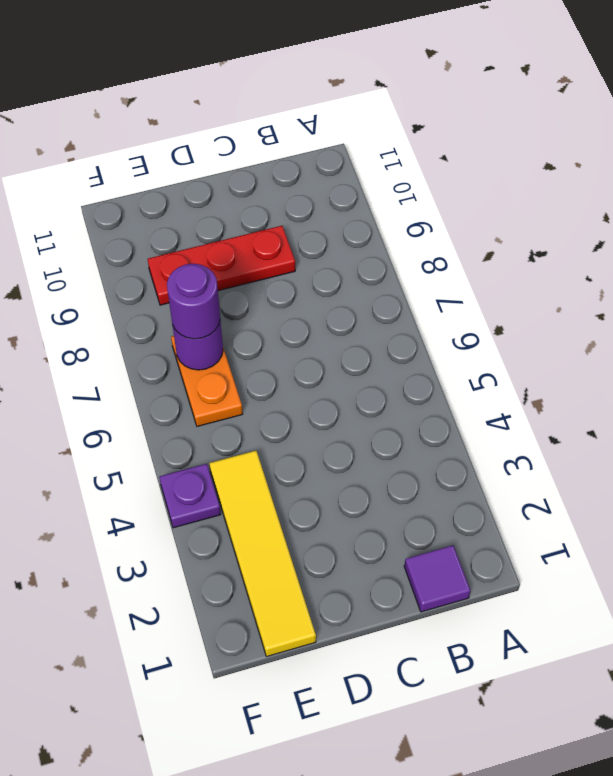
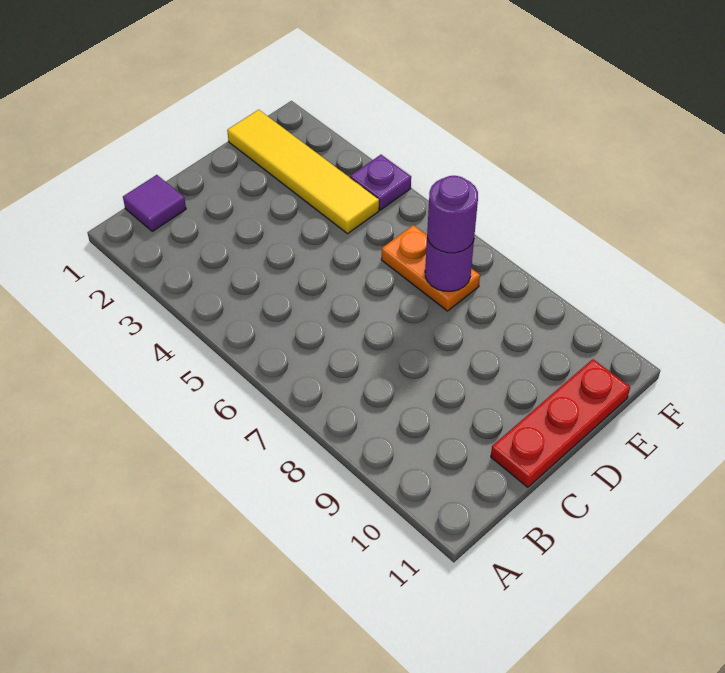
red plate C9:E9 level 1 -> red plate C11:E11 level 1

